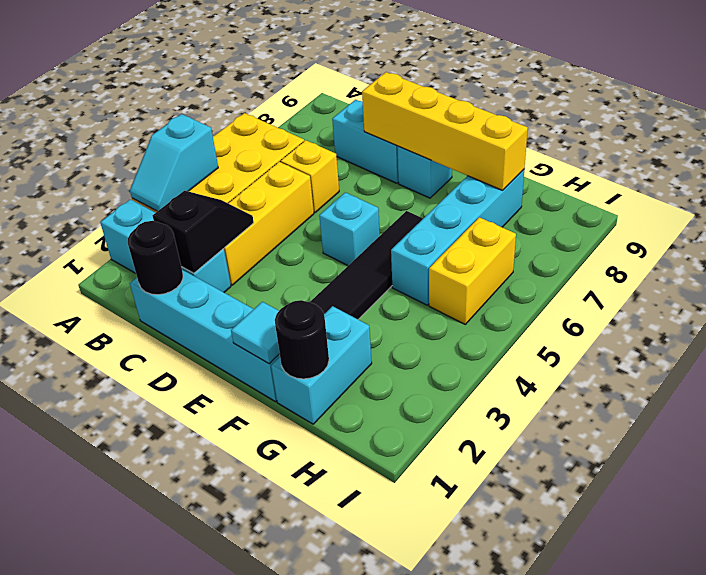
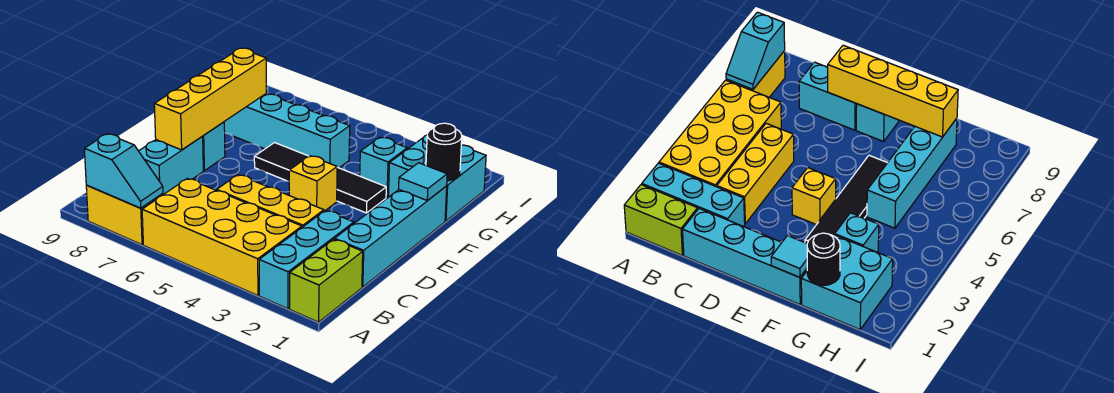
none -> lime brick A1:B1 level 1
cyan slope A3:A4 level 2 top 4 -> cyan slope A7:A8 level 2 top 8
black round brick C1 level 2 -> none
black slope C2:C3 level 2 top 2 -> none
yellow brick C6 level 1 -> yellow brick E4 level 1
cyan brick E5 level 1 -> cyan brick G3 level 1
cyan brick G1:G2 level 1 -> cyan brick G1:H2 level 1
yellow brick H5:H6 level 1 -> yellow brick A7:A8 level 1

